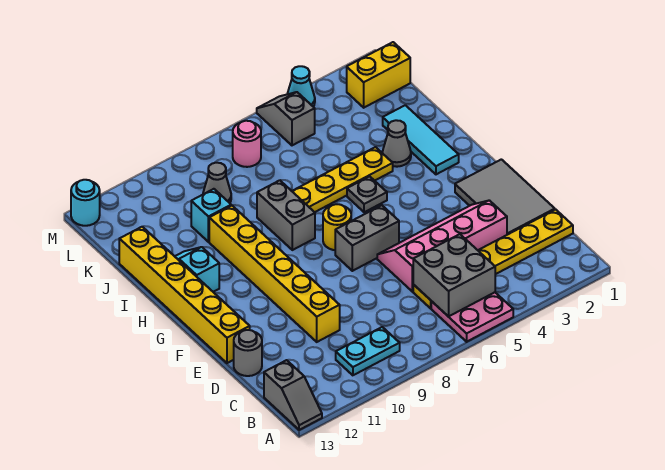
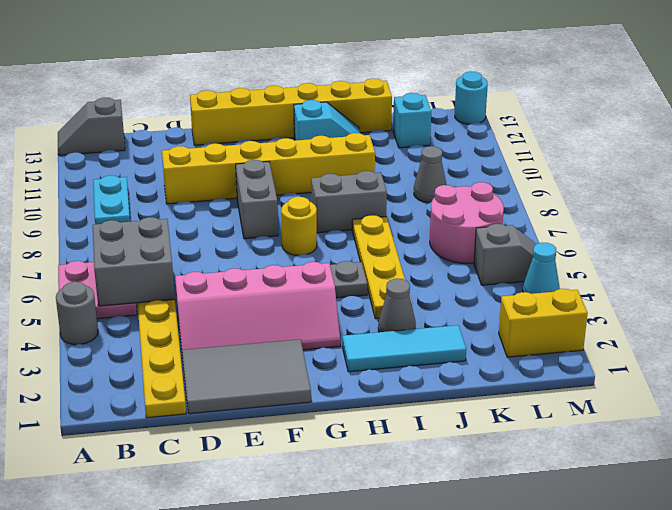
pink slope D3:E6 level 1 top D -> pink slope D3:G4 level 1 top 4
grey round brick D13 level 1 -> grey round brick A4 level 1
grey brick F6:F7 level 1 -> grey brick F8:F9 level 1
cyan brick J10 level 1 -> cyan brick K12 level 1
yellow brick L1:L2 level 1 -> yellow brick L2:M2 level 1
pink round brick L7 level 1 -> pink round brick K6:L7 level 1

